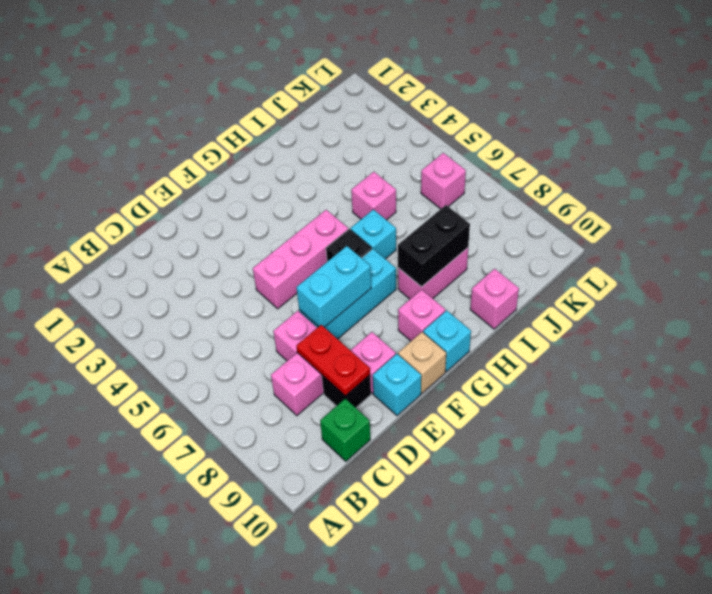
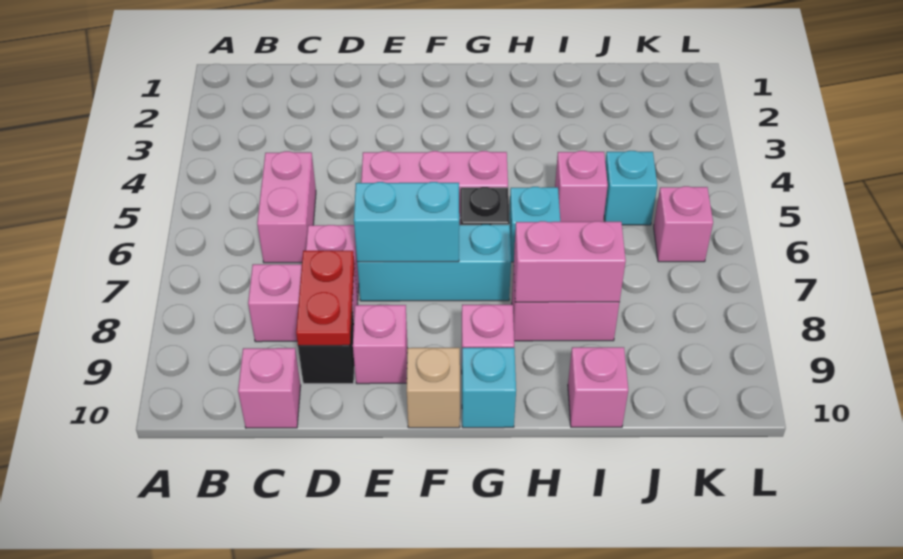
none -> pink brick C5:C6 level 1
green brick C10 level 1 -> pink brick C10 level 1
cyan brick E10 level 1 -> cyan brick J5 level 1
black brick H8:I8 level 2 -> pink brick H8:I8 level 2

